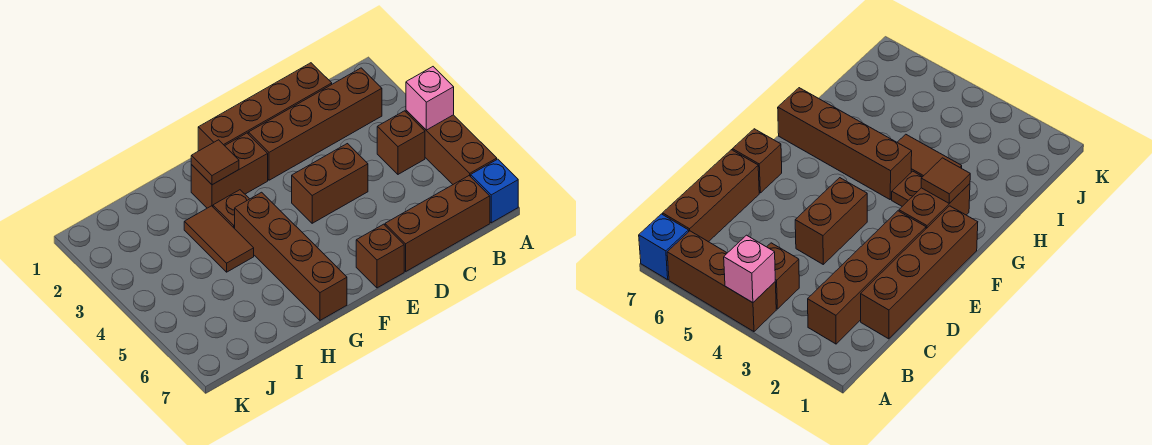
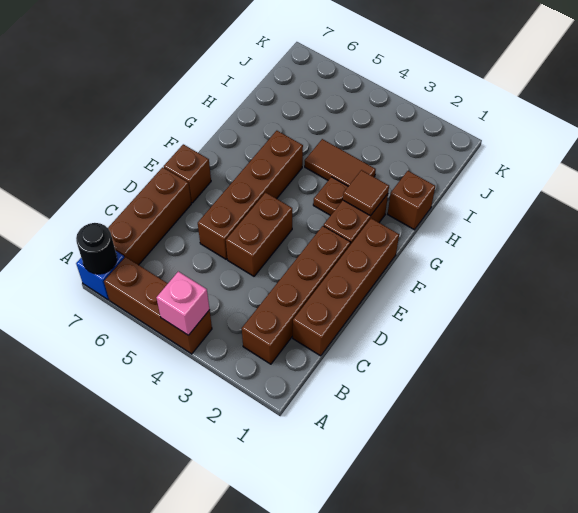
none -> black round brick A7 level 2
brown brick B4 level 1 -> brown brick H1 level 1
brown brick G4:G7 level 1 -> brown brick D5:G5 level 1

